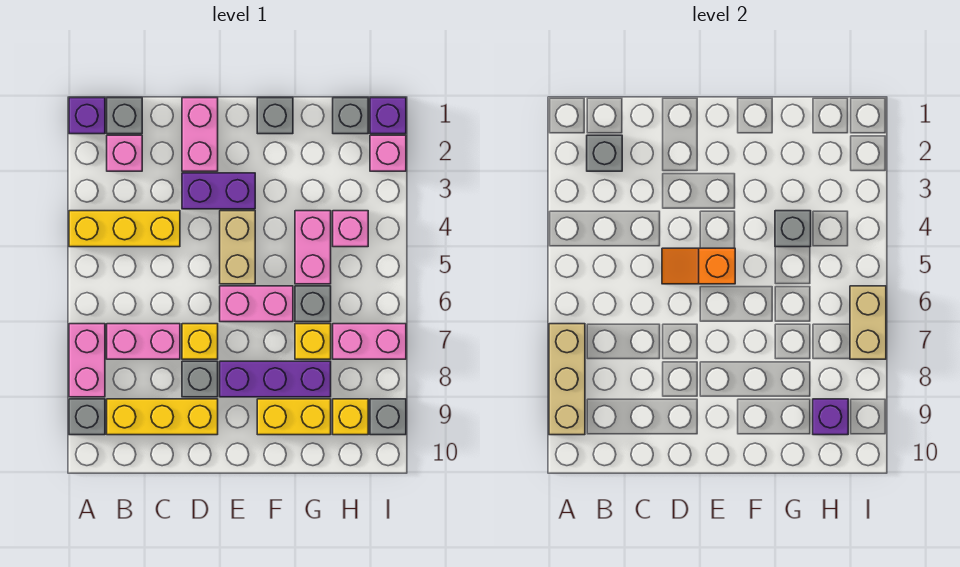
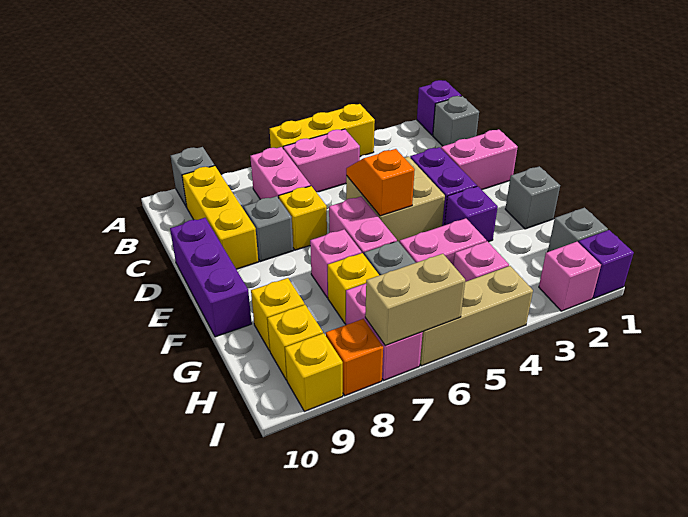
yellow brick A4:C4 level 1 -> yellow brick A4:A6 level 1
pink brick A7:A8 level 1 -> pink brick B5:B6 level 1
tan brick A7:A9 level 2 -> tan brick I4:I6 level 1
pink brick B2 level 1 -> pink brick F7 level 1
grey brick B2 level 2 -> none
tan brick E4:E5 level 1 -> tan brick D4:E5 level 1
purple brick E8:G8 level 1 -> purple brick D10:F10 level 1
yellow brick F9:G9 level 1 -> yellow brick G9 level 1
grey brick G4 level 2 -> none
purple brick H9 level 2 -> purple brick F3 level 1
none -> orange brick I8 level 1
grey brick I9 level 1 -> yellow brick I9 level 1

